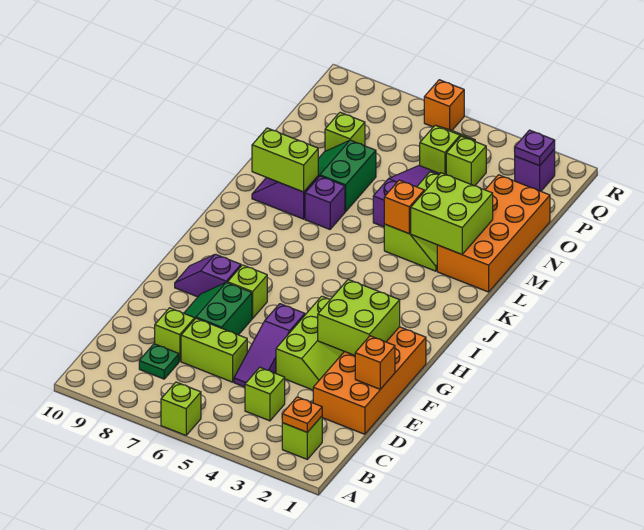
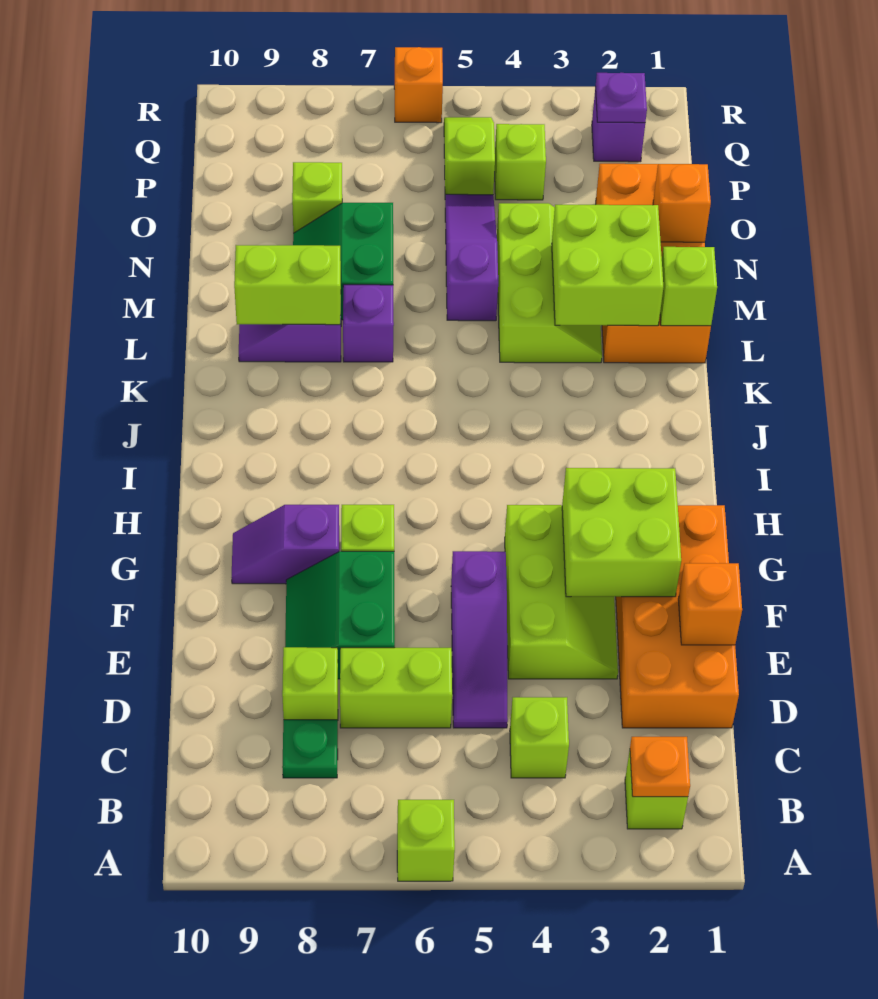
none -> lime brick L1 level 2
orange brick L4 level 2 -> orange brick N1 level 2

